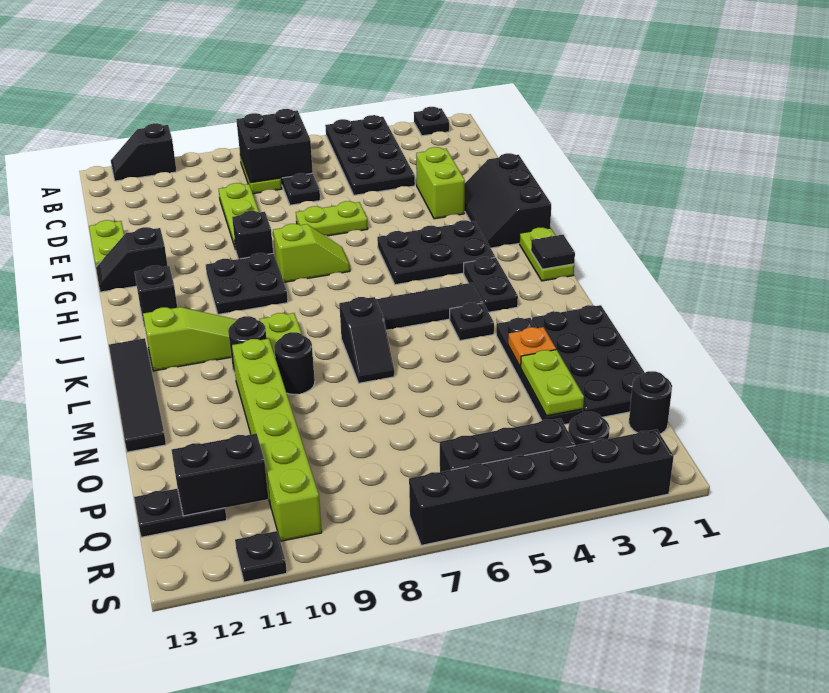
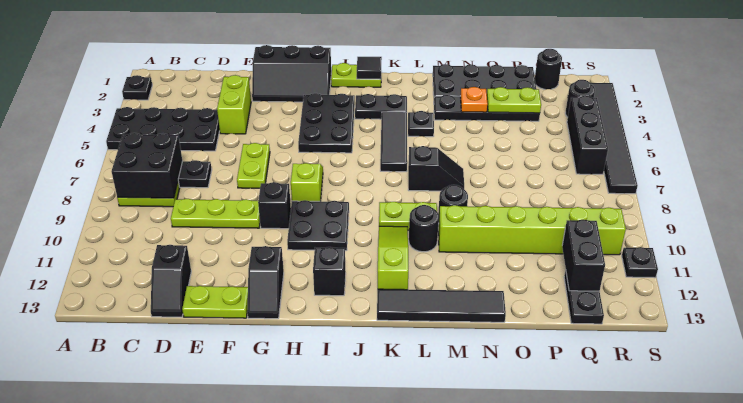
black slope A11:A12 level 1 top 11 -> black slope D12:D13 level 1 top 12
lime brick E3:F3 level 1 -> lime brick E3:E4 level 1
black brick S2:S7 level 1 -> black tile S2:S7 level 1

